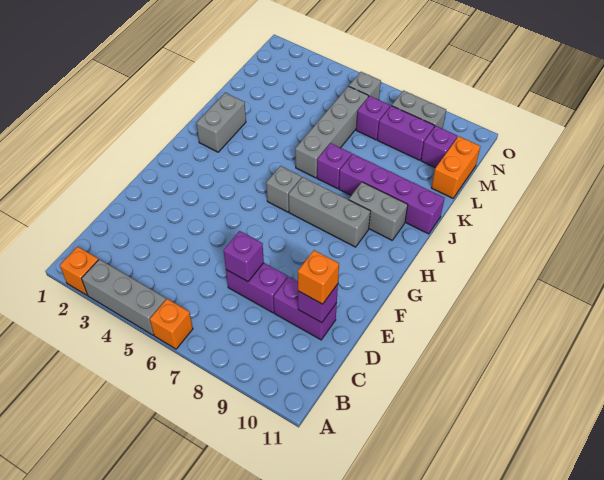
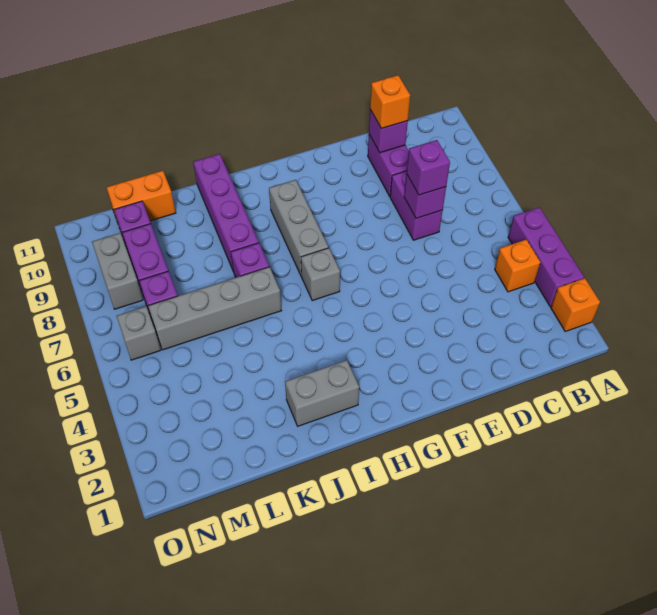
grey brick A3:A5 level 1 -> purple brick A3:A5 level 1
orange brick A6 level 1 -> orange brick B4 level 1
none -> purple brick D7 level 3
grey brick I9:I10 level 1 -> none

